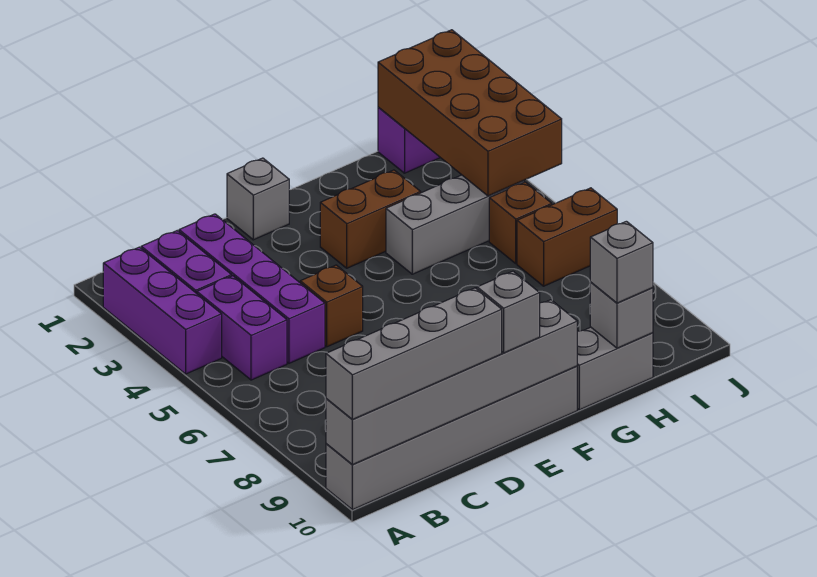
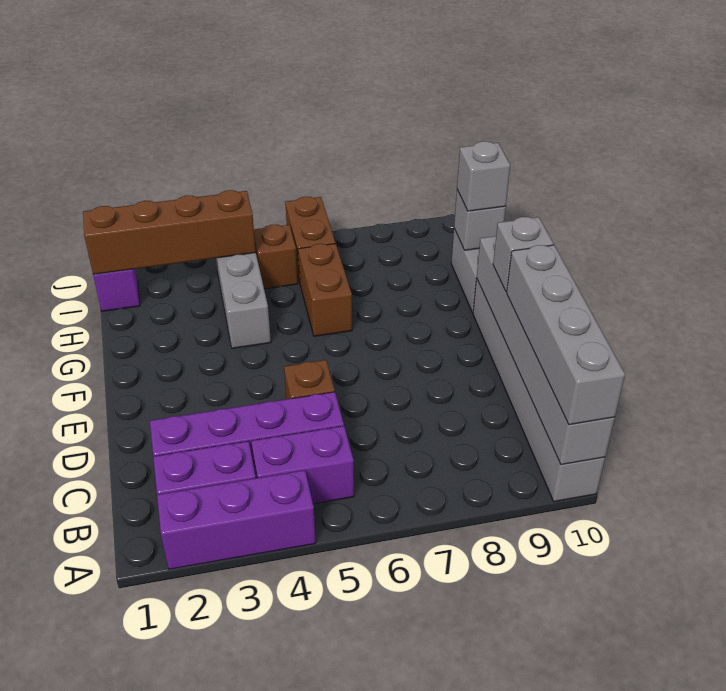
grey brick E1 level 1 -> none
brown brick F3:G3 level 1 -> brown brick G6:H6 level 1
brown brick I1:J4 level 2 -> brown brick I1:I4 level 2

